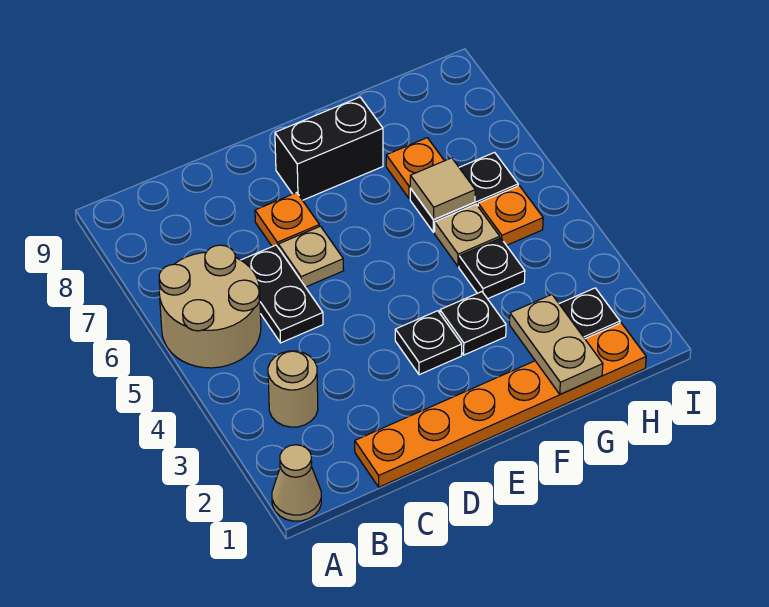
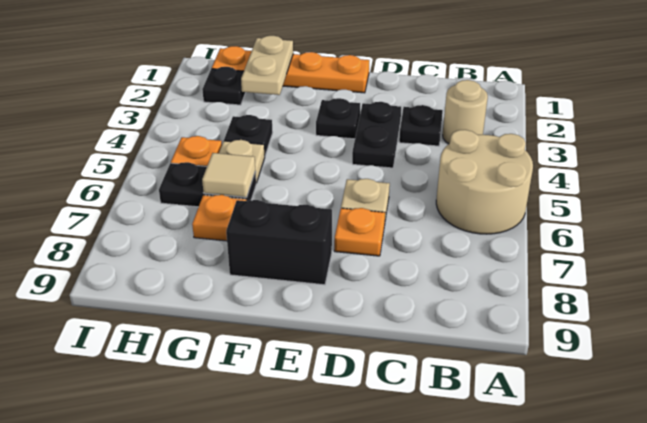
tan cone A1 level 1 -> none
orange plate C1:H1 level 1 -> orange plate E1:H1 level 1
black plate C5:C6 level 1 -> black plate D3:D4 level 1
black plate F3 level 1 -> black plate C3 level 1

